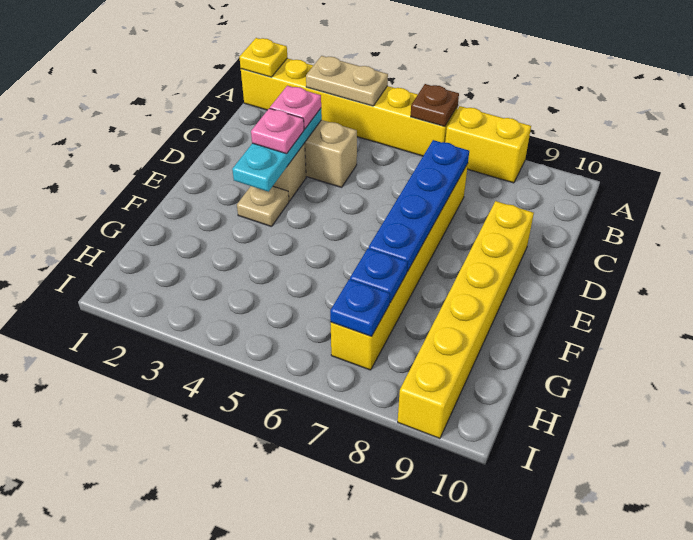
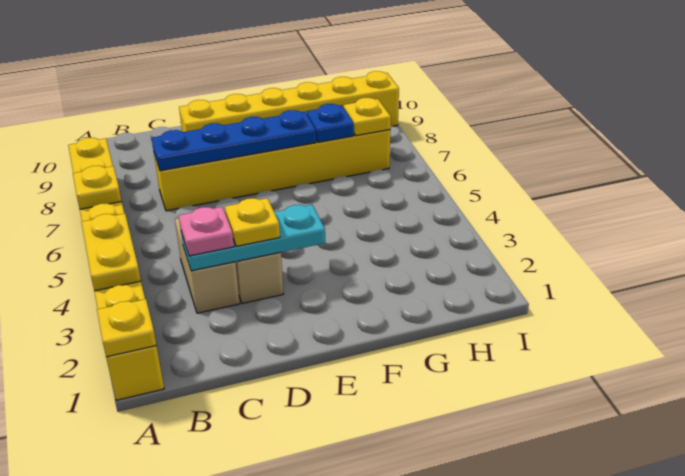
tan plate A3:A4 level 2 -> yellow plate A3:A4 level 2
brown plate A6 level 2 -> yellow plate A6 level 2
pink plate D3 level 3 -> yellow plate D3 level 3
tan plate E3 level 1 -> none
blue plate H7 level 2 -> yellow plate H7 level 2

